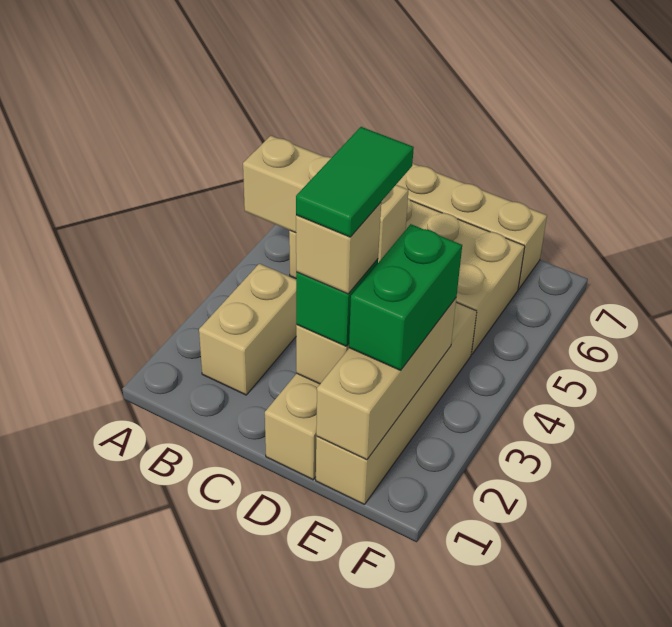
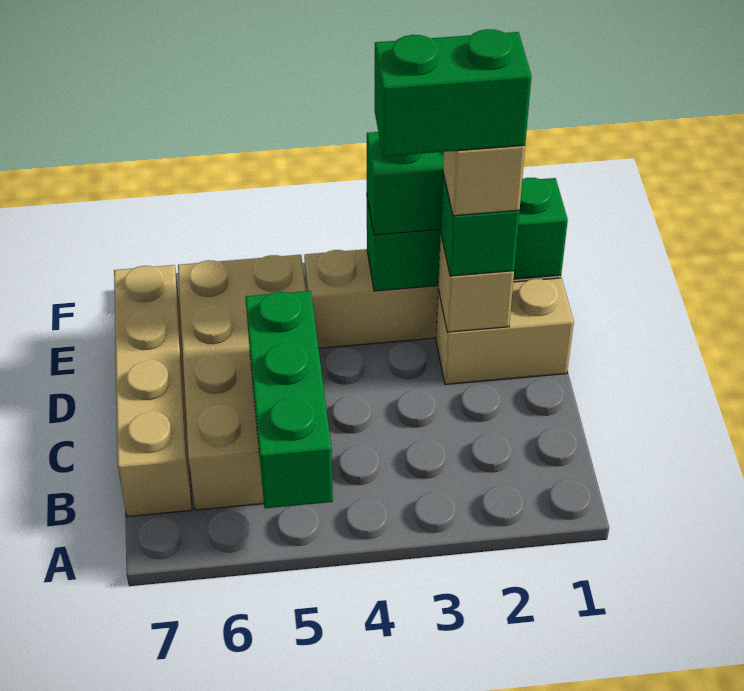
tan brick A5:C5 level 2 -> green brick A5:C5 level 2
tan brick B2:B3 level 1 -> none
green tile D2:D3 level 5 -> green brick D2:D3 level 5
tan brick E1:E3 level 2 -> green brick E1:E3 level 2

